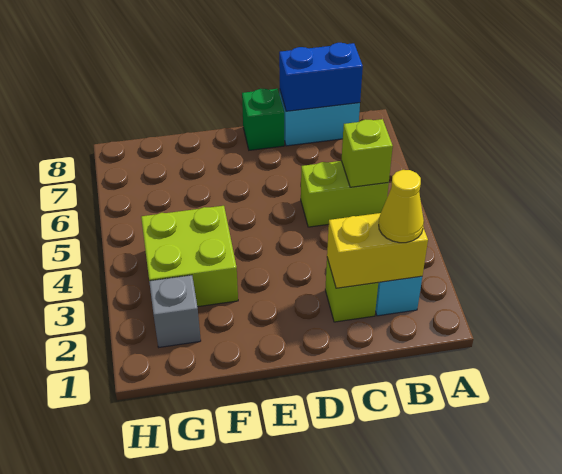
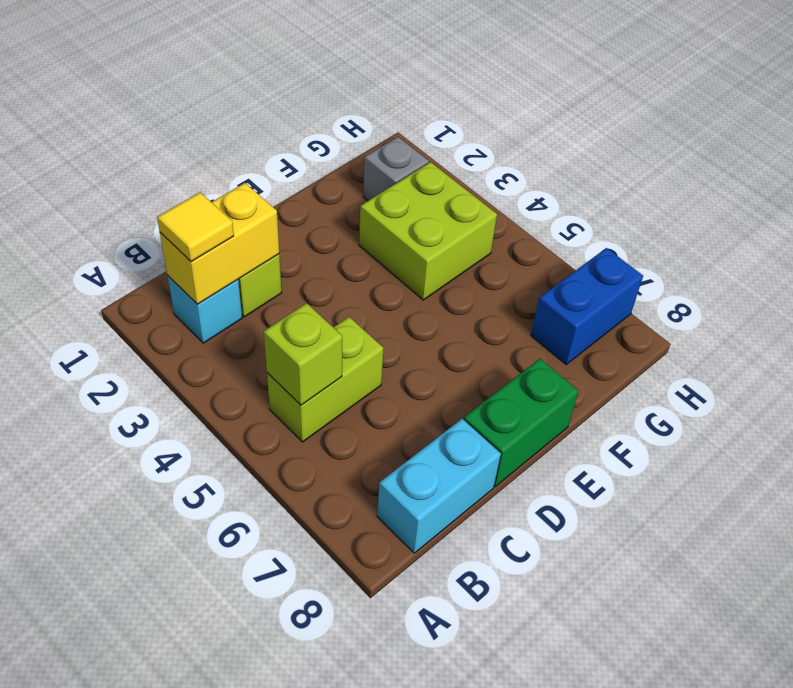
yellow cone B2 level 3 -> yellow tile B2 level 3
blue brick B8:C8 level 2 -> blue brick G7:H7 level 1
green brick D8 level 1 -> green brick D8:E8 level 1

